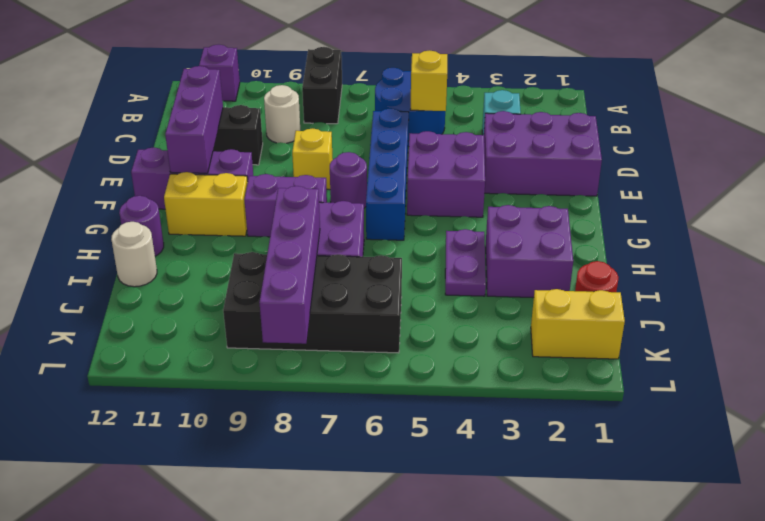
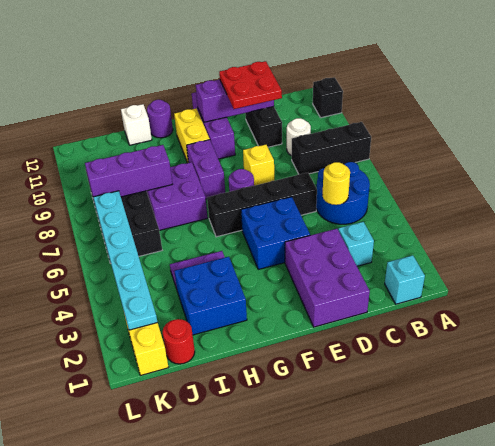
black brick A8:B8 level 1 -> black brick A8:C8 level 1
purple brick A11 level 1 -> black brick A11 level 1
none -> cyan brick B1 level 1
yellow brick C5 level 2 -> yellow round brick C5 level 2
blue brick D6:G6 level 1 -> black brick D6:G6 level 1
none -> red plate D10:E11 level 3
purple brick E4:F5 level 1 -> blue brick E4:F5 level 1
purple brick H2:I3 level 1 -> blue brick H2:I3 level 1
purple brick I8:L8 level 2 -> purple brick I8:K8 level 2
white round brick I12 level 1 -> white brick I12 level 1
none -> cyan plate K2:K7 level 2

